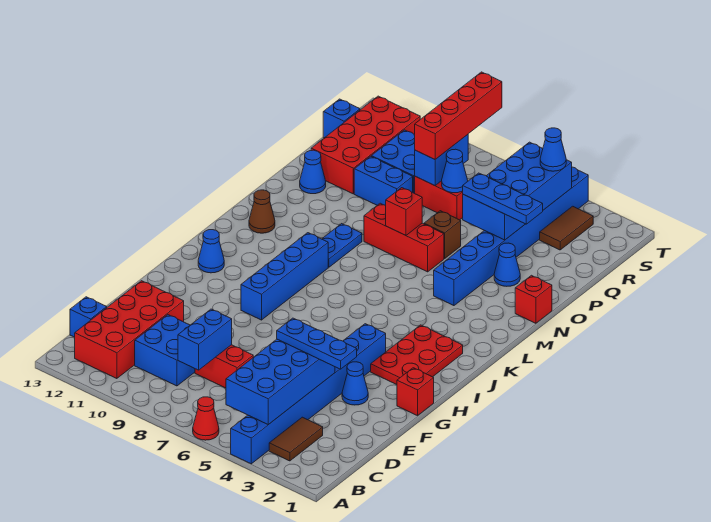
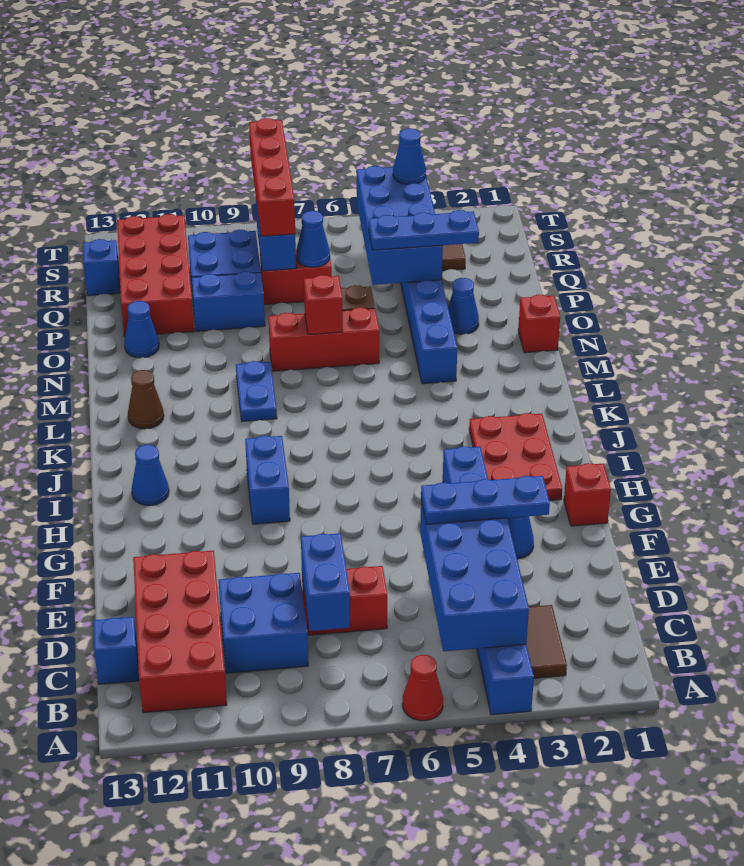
blue brick H9:K9 level 1 -> blue brick H9:I9 level 1

